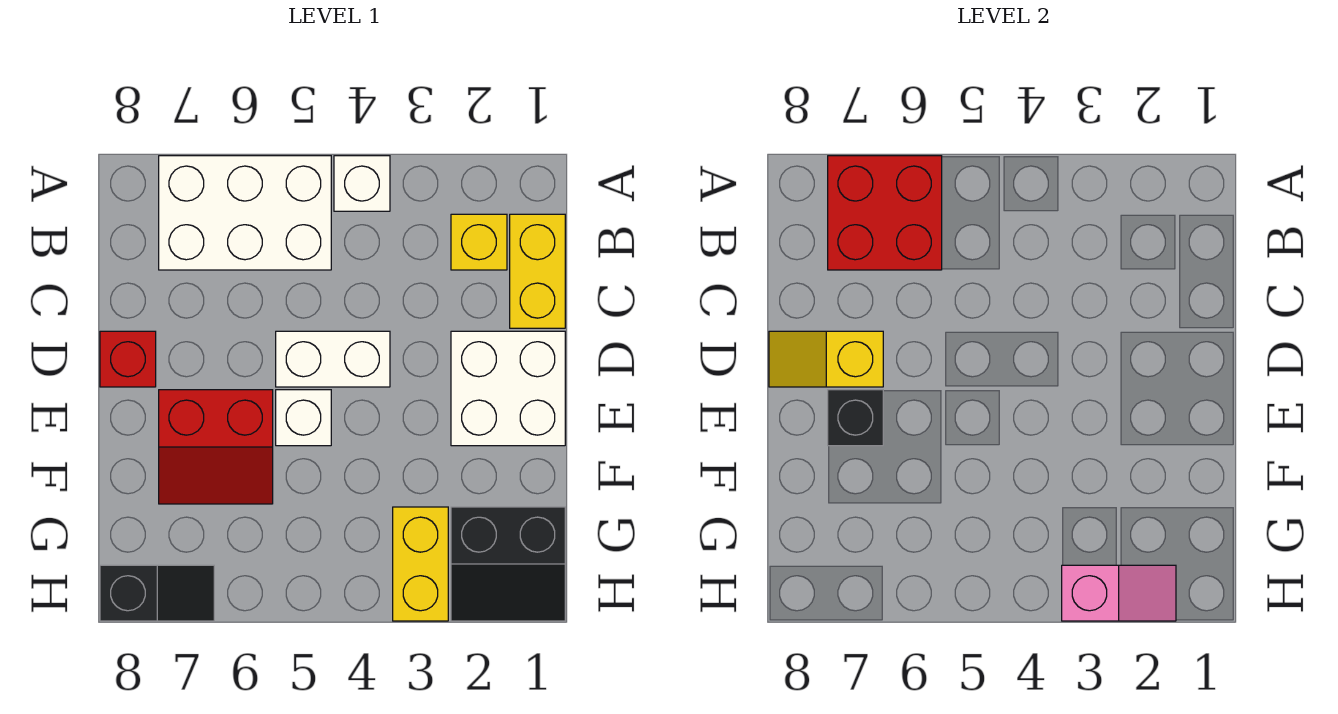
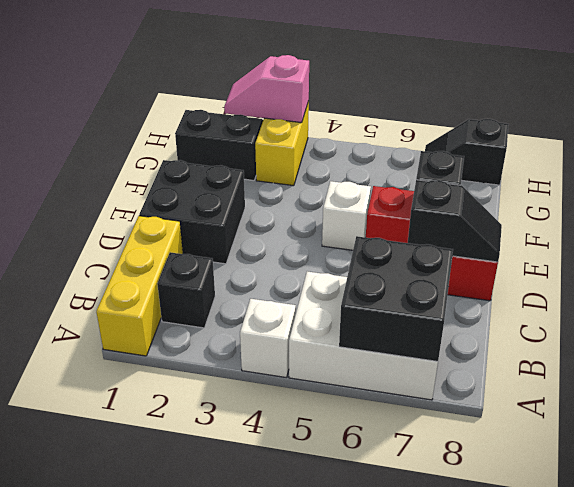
red brick A6:B7 level 2 -> black brick A6:B7 level 2
yellow brick B1:C1 level 1 -> yellow brick A1:C1 level 1
yellow brick B2 level 1 -> black brick B2 level 1
white brick D1:E2 level 1 -> black brick D1:E2 level 1
white brick D4:D5 level 1 -> none
yellow slope D7:D8 level 2 top 7 -> black slope D7:D8 level 2 top 7

